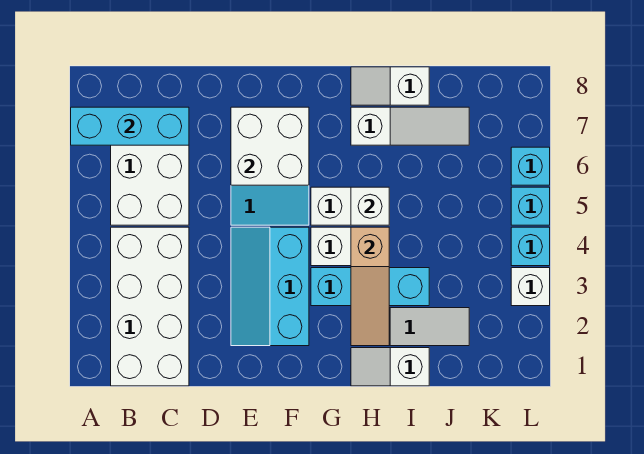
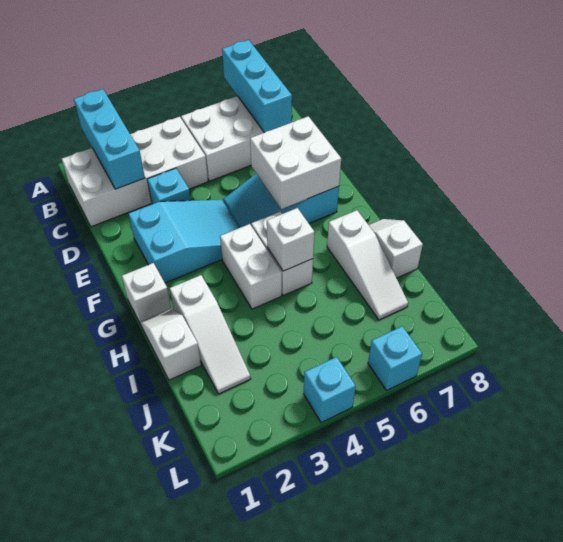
cyan slope E2:F4 level 1 top F -> cyan slope E2:F4 level 1 top 2
cyan brick G3:I3 level 1 -> cyan brick A2:C2 level 2
tan slope H2:H4 level 2 top 4 -> none
white brick L3 level 1 -> white brick G1 level 1
cyan brick L5 level 1 -> cyan brick D3 level 1

